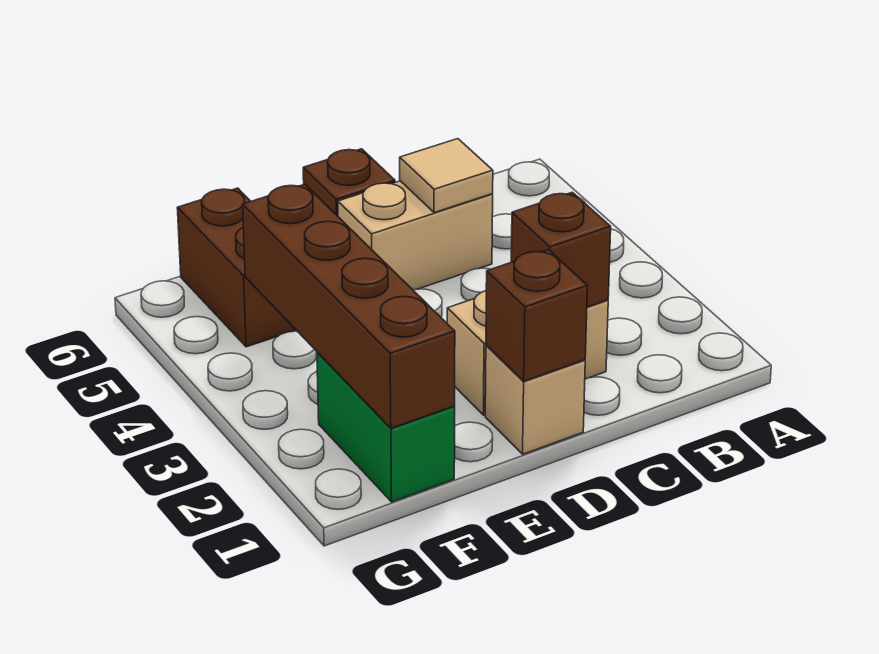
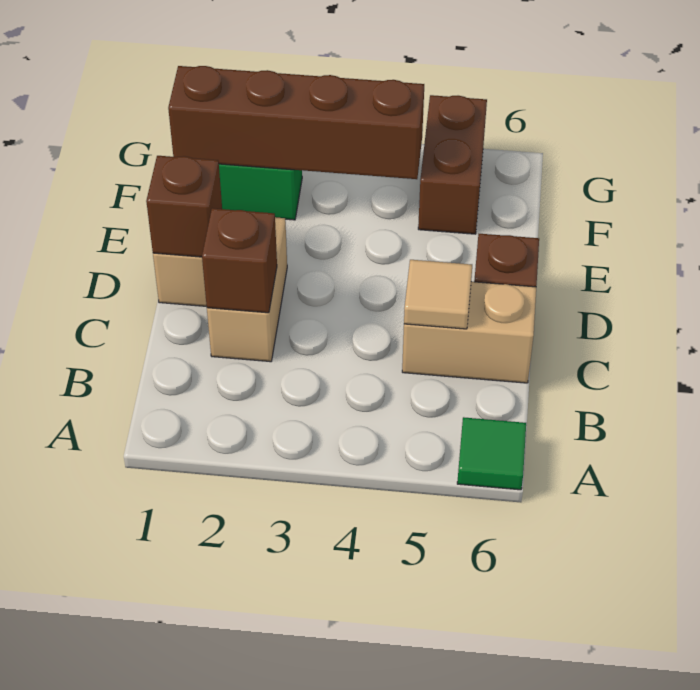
none -> green tile A6 level 1
tan brick C5:D5 level 1 -> tan brick C5:C6 level 1
brown brick F5:F6 level 1 -> brown brick F5:G5 level 1

